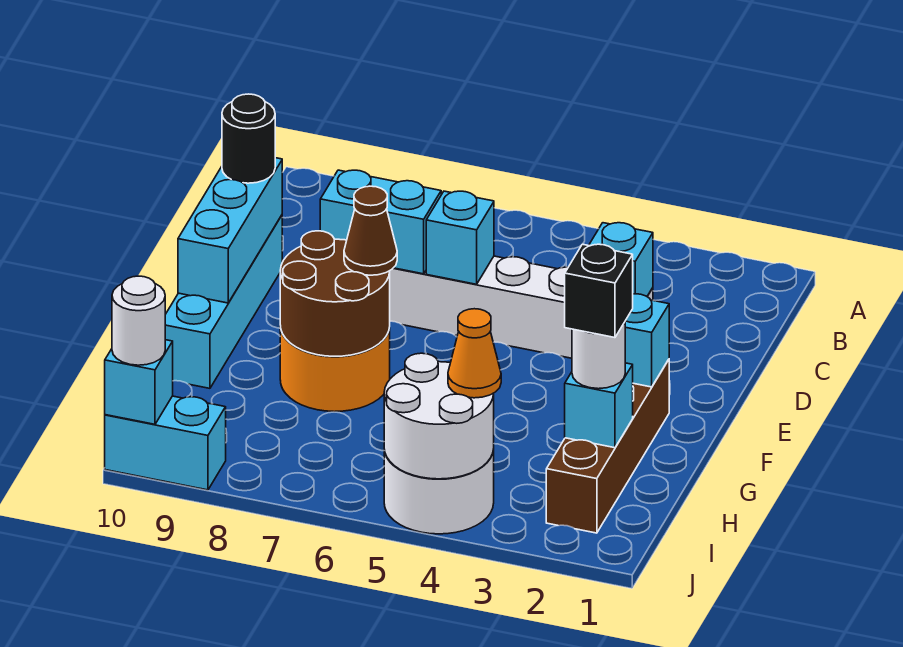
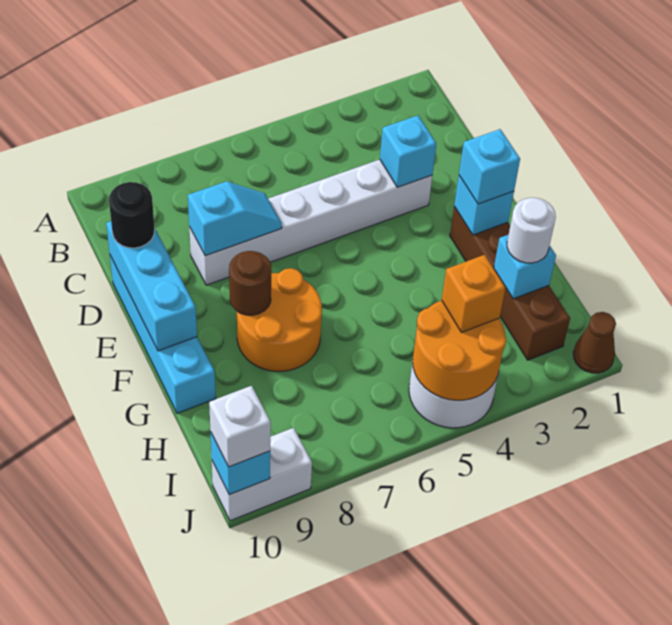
cyan brick D6 level 2 -> cyan brick F2 level 3
cyan brick D7:D8 level 2 -> cyan slope D7:D8 level 2 top 8
brown round brick F7:G8 level 2 -> brown round brick F8 level 2
brown cone F7 level 3 -> brown cone J1 level 1
black brick H2 level 4 -> none
white round brick I4:J5 level 2 -> orange round brick I4:J5 level 2
orange cone I4 level 3 -> orange brick I4 level 3
cyan brick J9:J10 level 1 -> white brick J9:J10 level 1
white round brick J10 level 3 -> white brick J10 level 3

